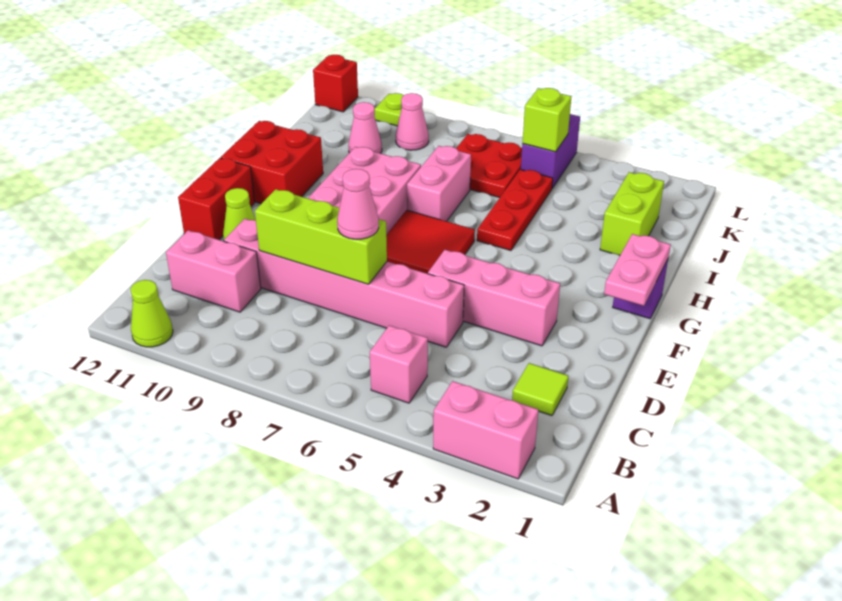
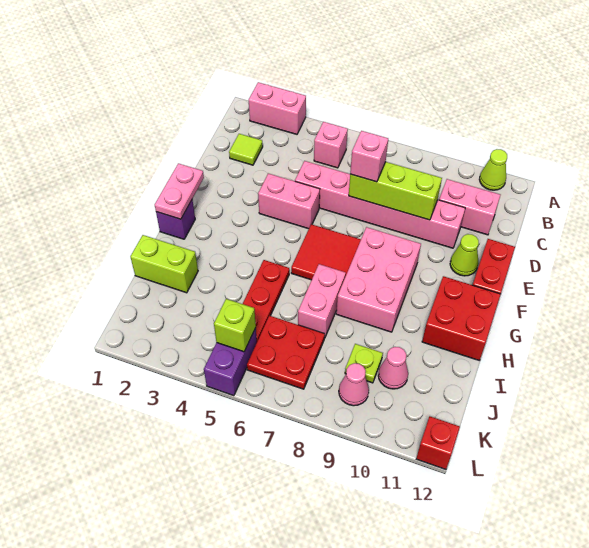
pink cone D7 level 3 -> pink brick D7 level 3
pink brick E3:E5 level 1 -> pink brick E4:E5 level 1
lime brick I2:J2 level 1 -> lime brick I1:I2 level 1
lime plate L10 level 1 -> lime plate J9 level 1

